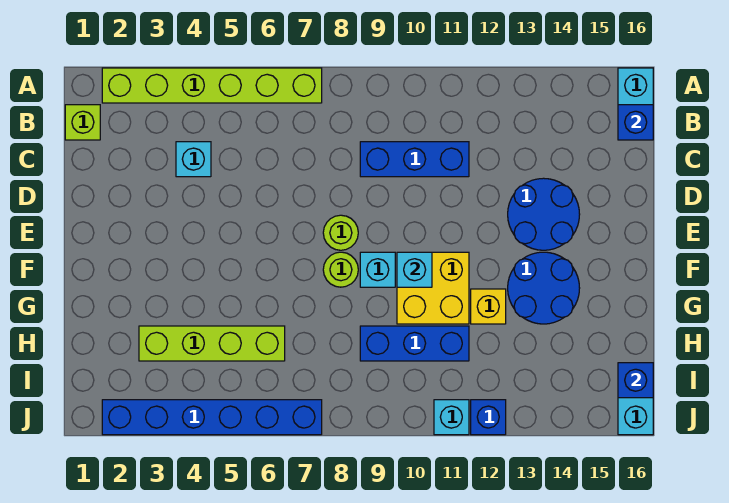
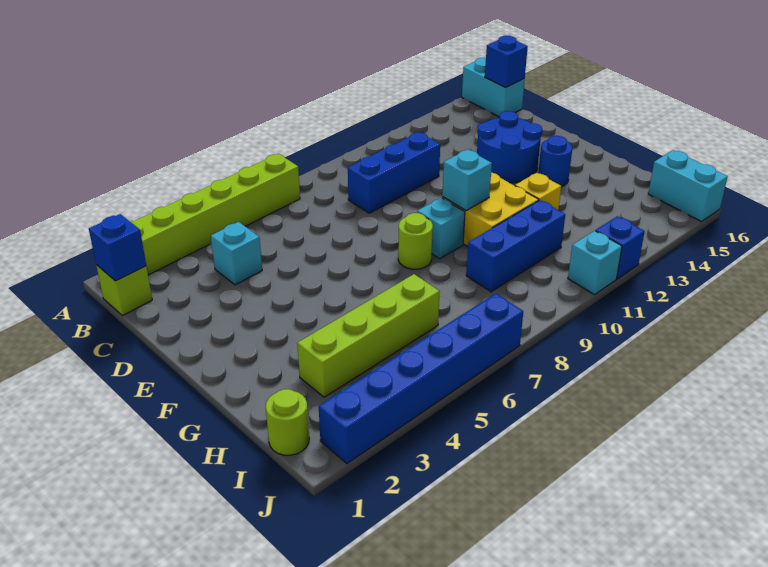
lime round brick E8 level 1 -> lime round brick I1 level 1
blue round brick F13:G14 level 1 -> blue round brick F14 level 1
blue brick I16 level 2 -> blue brick B1 level 2

